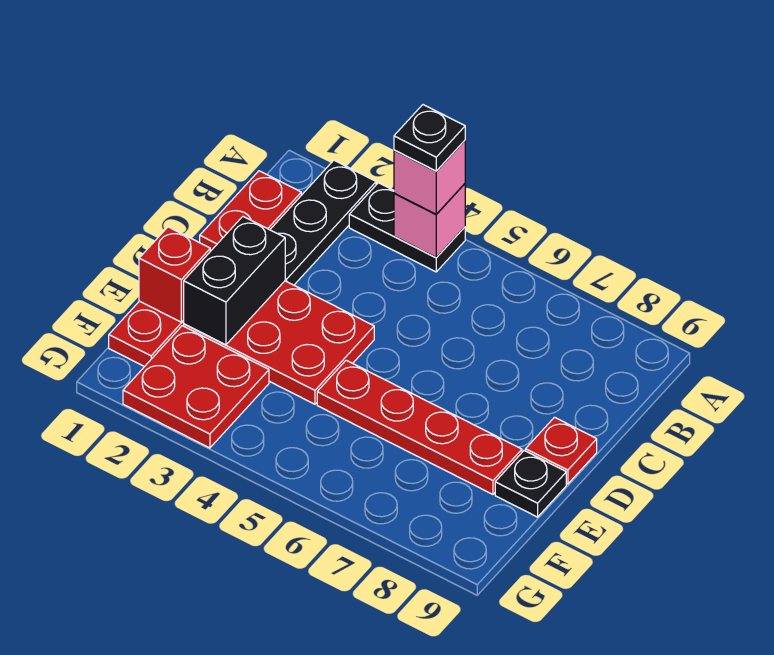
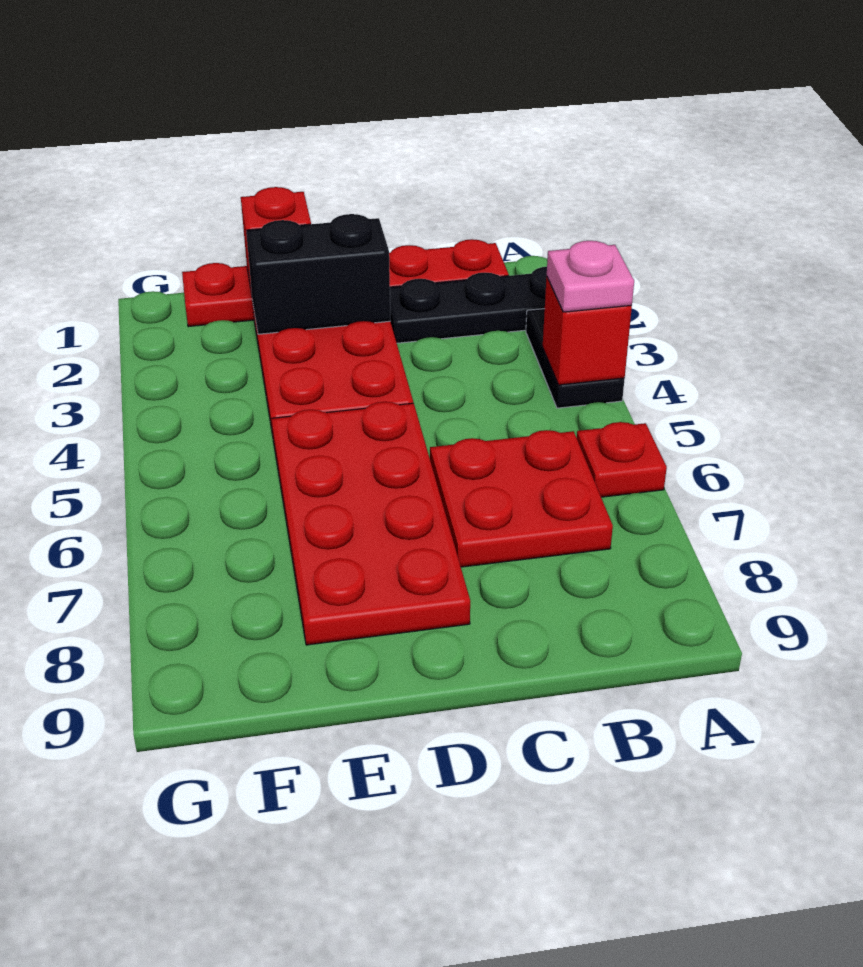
pink brick A4 level 2 -> red brick A4 level 2
pink brick A4 level 3 -> pink plate A4 level 3
black plate A4 level 4 -> none
red plate D9 level 1 -> red plate A6 level 1
red plate E5:E8 level 1 -> red plate D5:E8 level 1
black plate E9 level 1 -> none
red plate F2:G3 level 1 -> red plate B6:C7 level 1

